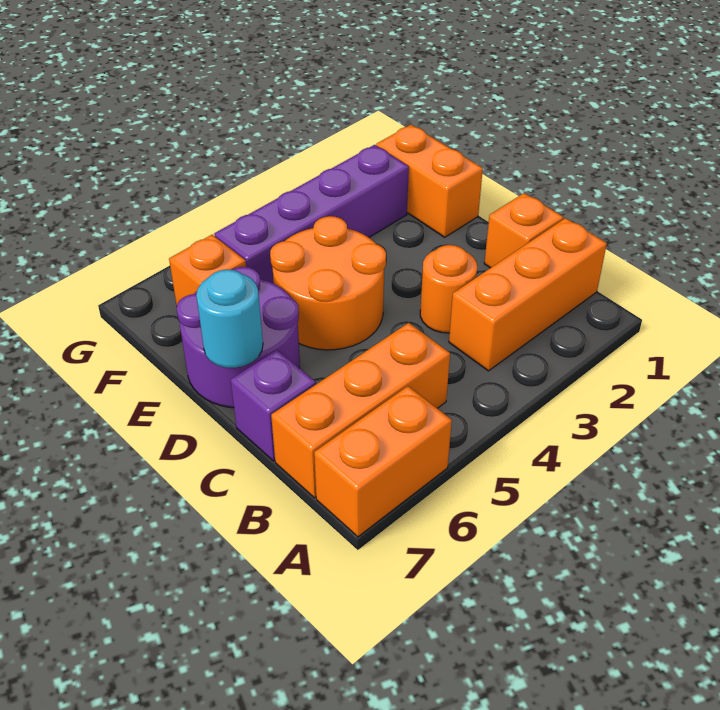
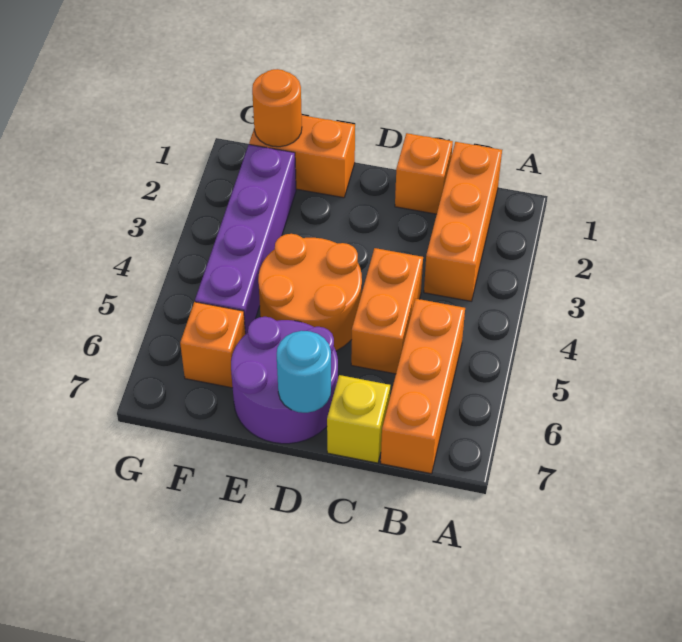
orange brick A6:A7 level 1 -> orange brick C4:C5 level 1
orange round brick C3 level 1 -> orange round brick F1 level 2
purple brick C7 level 1 -> yellow brick C7 level 1

